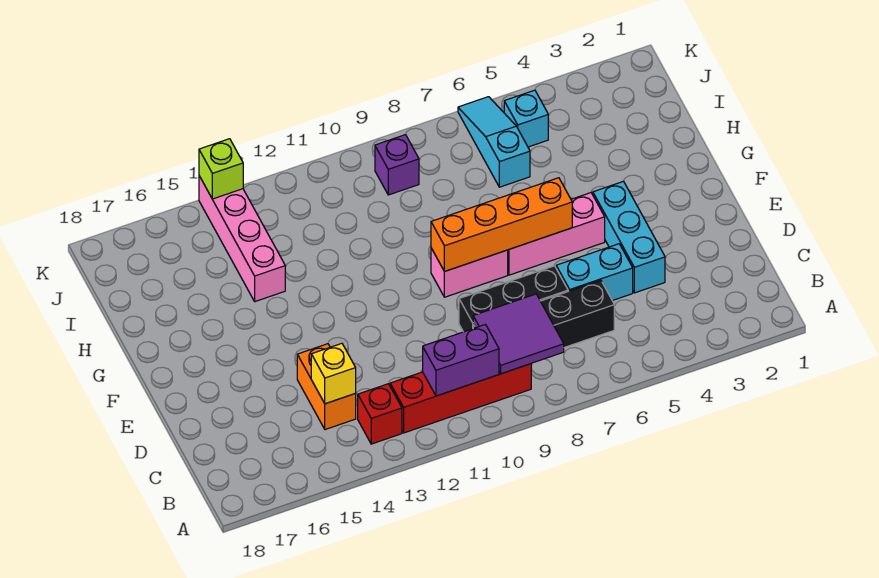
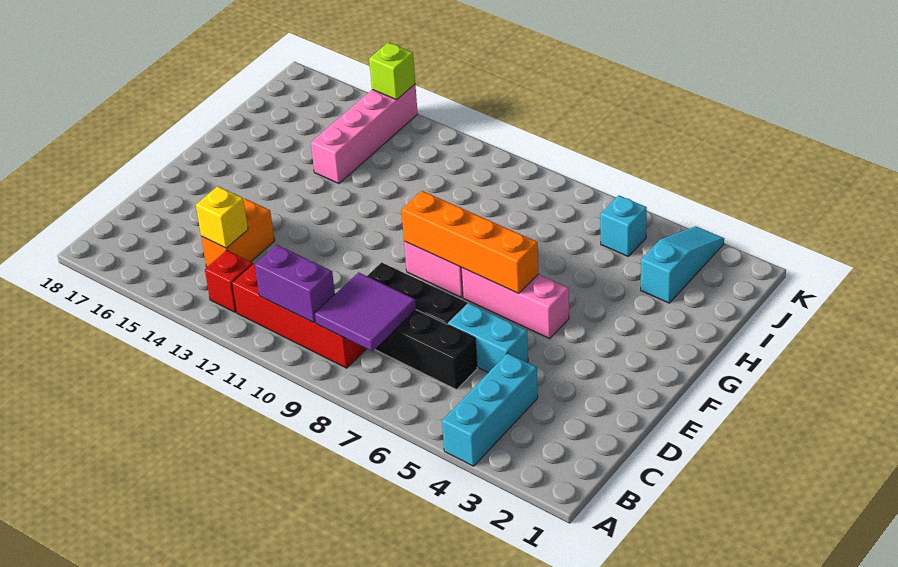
cyan brick D4:F4 level 1 -> cyan brick A4:C4 level 1
cyan slope I6:K6 level 1 top I -> cyan slope I3:K3 level 1 top I
purple brick J9 level 1 -> none

